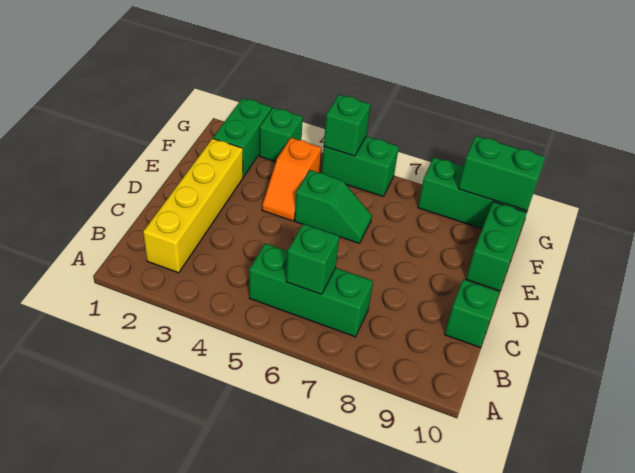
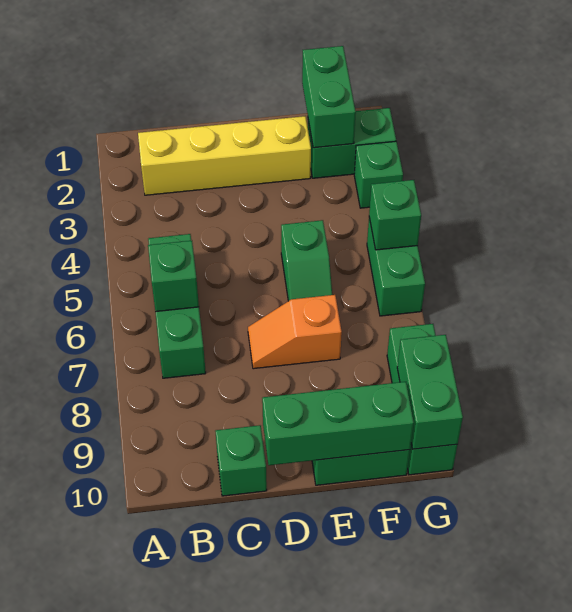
none -> green brick D10:F10 level 2
orange slope E4:F4 level 1 top F -> orange slope D7:E7 level 1 top E
none -> green brick F1:F2 level 2

